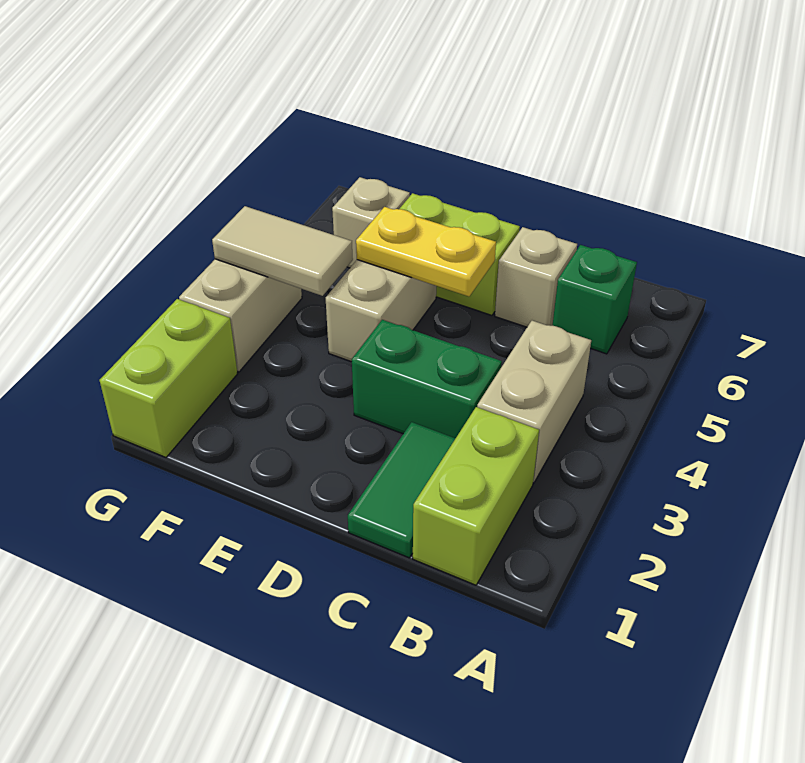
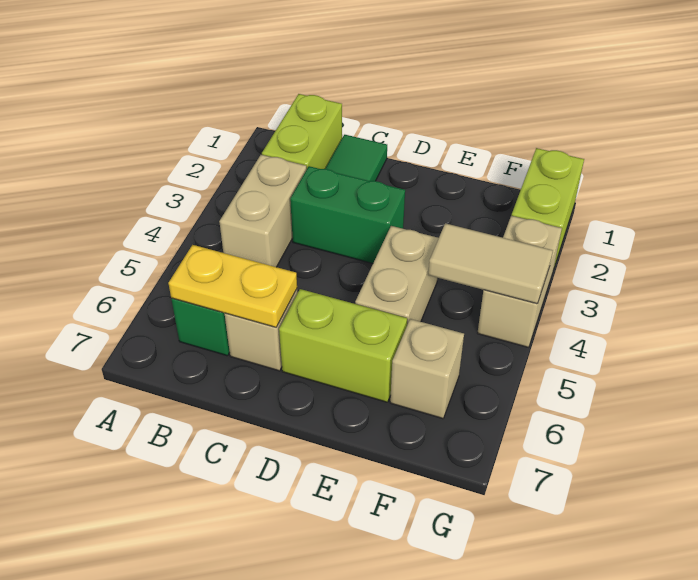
yellow plate D5:E5 level 2 -> yellow plate B6:C6 level 2

